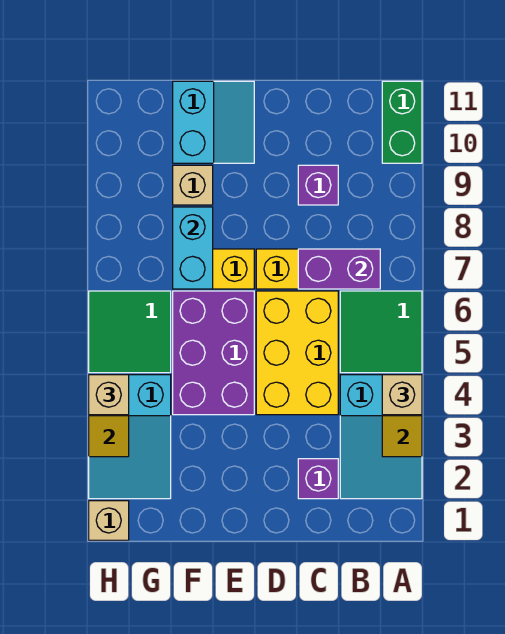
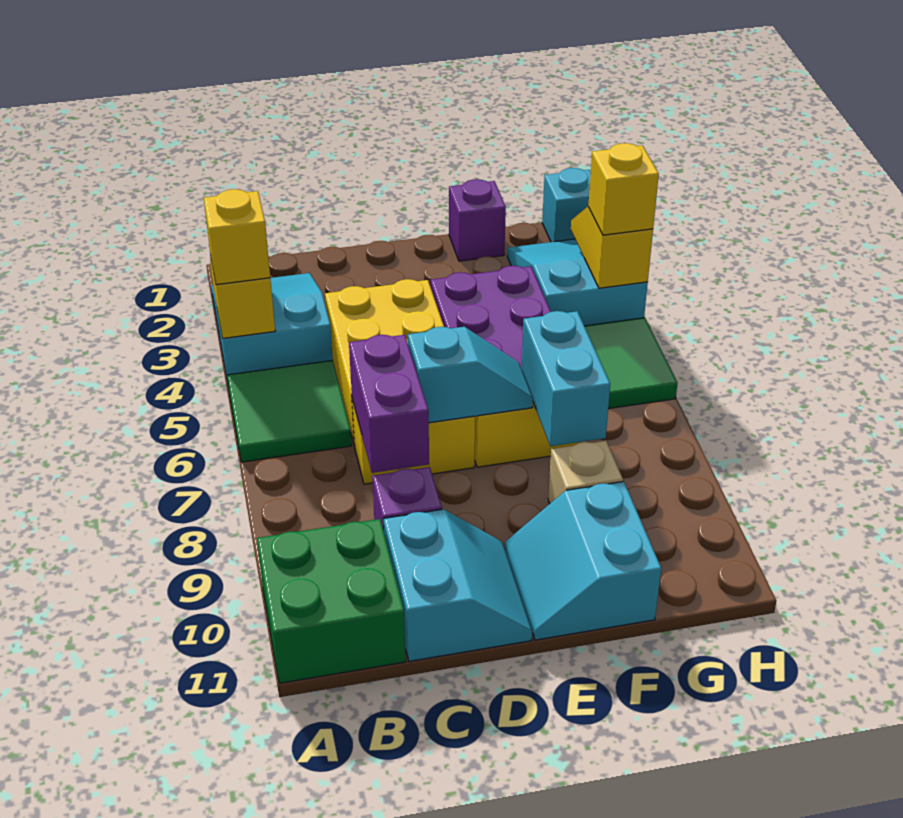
tan brick A4 level 3 -> yellow brick A4 level 3
green brick A10:A11 level 1 -> green brick A10:B11 level 1
purple brick B7:C7 level 2 -> purple brick C7:C8 level 2
purple brick C2 level 1 -> purple brick F1 level 1
none -> cyan slope C10:D11 level 1 top C
none -> cyan slope D7:E7 level 2 top D
tan brick H1 level 1 -> cyan brick H1 level 1
tan brick H4 level 3 -> yellow brick H4 level 3

